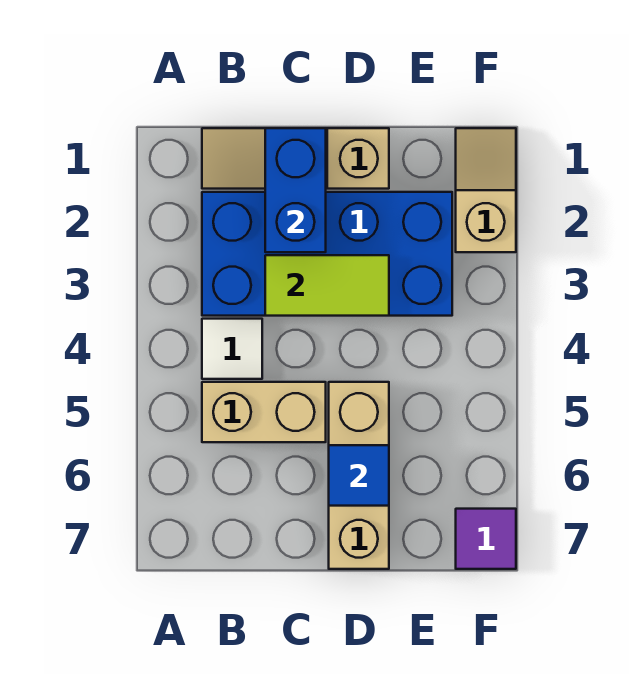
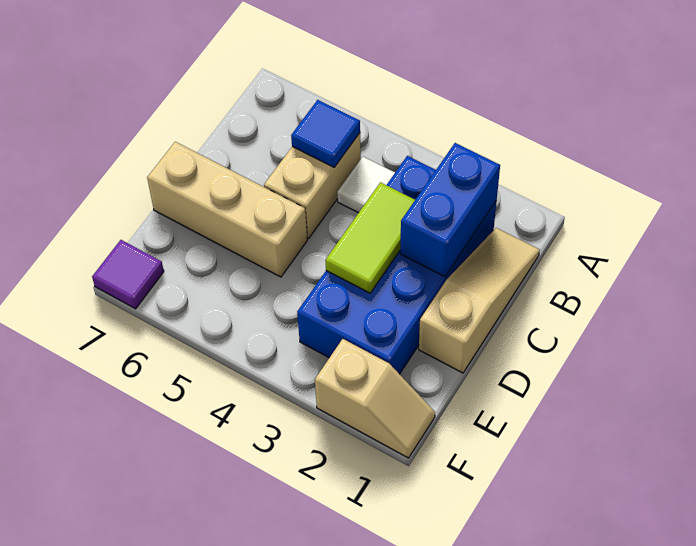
blue brick C1:C2 level 2 -> blue brick B2:C2 level 2
blue tile D6 level 2 -> blue tile B5 level 2

